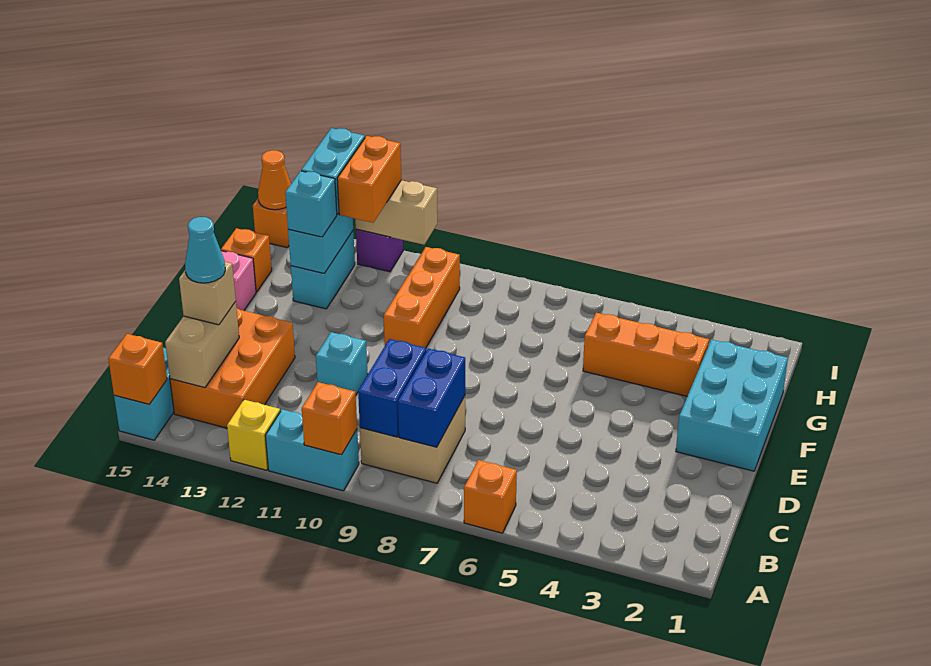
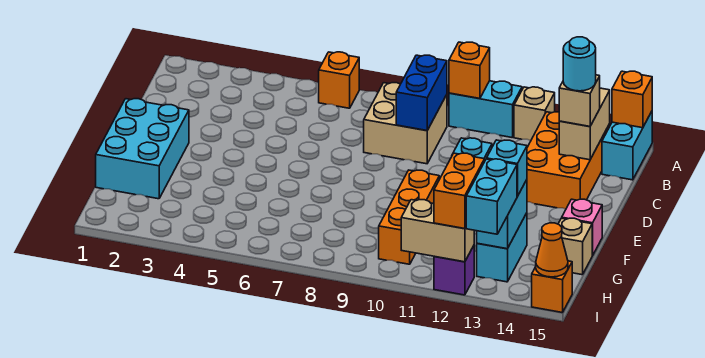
yellow brick A12 level 1 -> tan brick A12 level 1
blue brick B8:C8 level 2 -> none
cyan cone C14 level 4 -> cyan round brick C14 level 4
orange brick G3:G5 level 1 -> none
orange brick G15 level 1 -> tan brick G15 level 1

